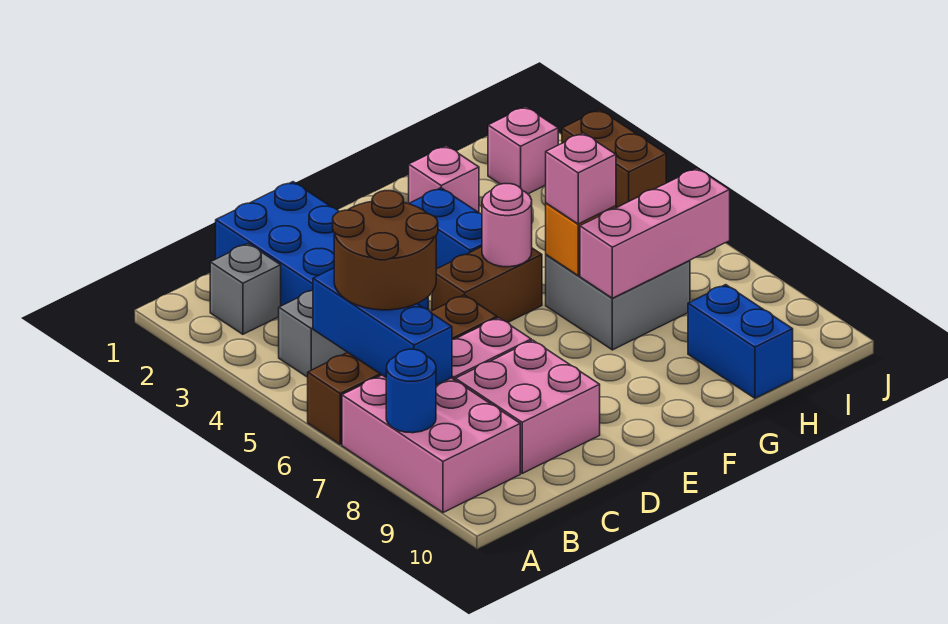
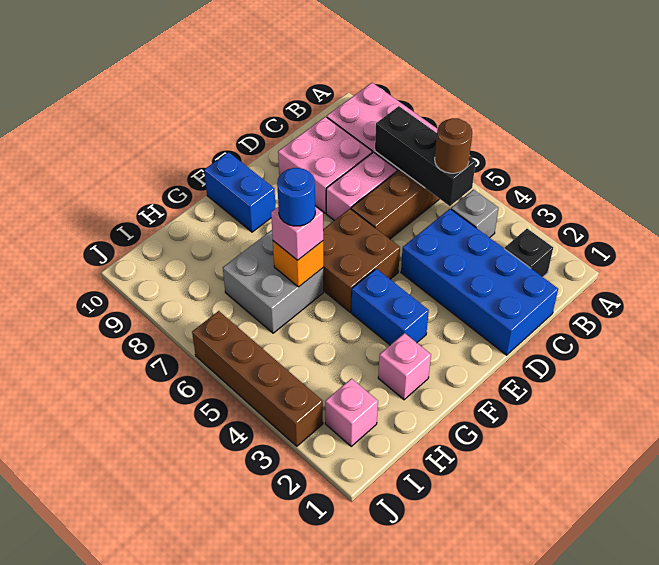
blue round brick A8 level 2 -> blue round brick G6 level 4
grey brick B2 level 1 -> black brick B2 level 1
blue brick B5:B7 level 2 -> black brick B5:B7 level 2
brown round brick B5:C6 level 3 -> brown round brick B5 level 3
brown brick E5:F5 level 1 -> brown brick E5:F6 level 1
pink round brick F5 level 2 -> none
pink brick G7:I7 level 2 -> none
blue brick H9:H10 level 1 -> blue brick F9:F10 level 1
brown brick J3:J4 level 1 -> brown brick J3:J6 level 1

